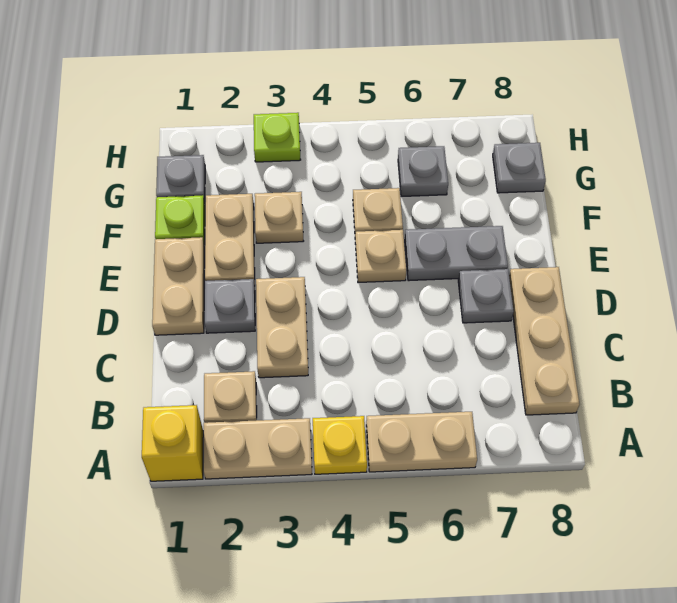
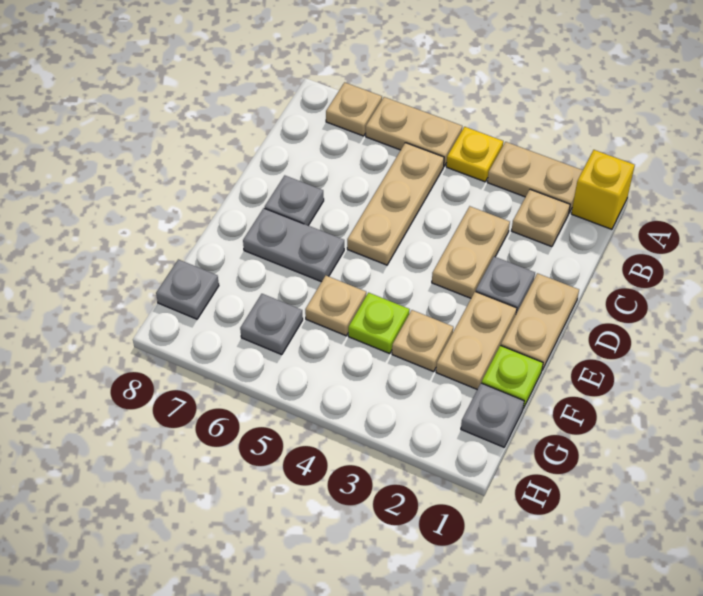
tan plate B8:D8 level 1 -> tan plate B5:D5 level 1
tan plate E5 level 1 -> tan plate A7 level 1
lime plate H3 level 1 -> lime plate F4 level 1

